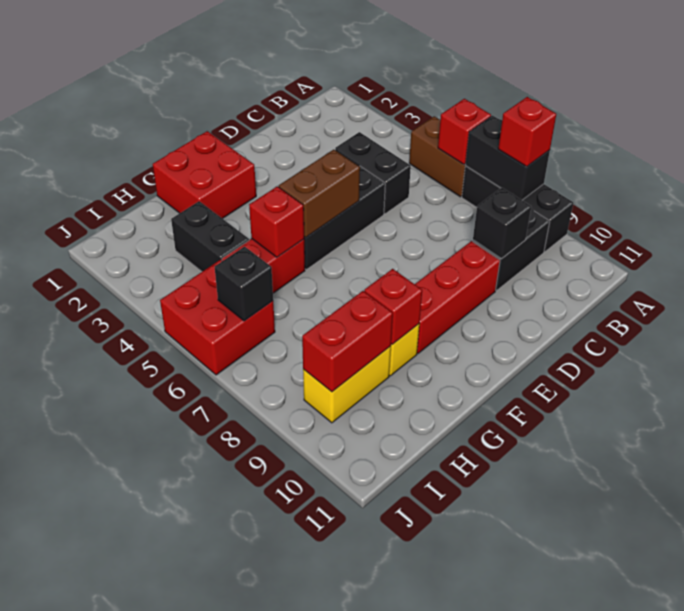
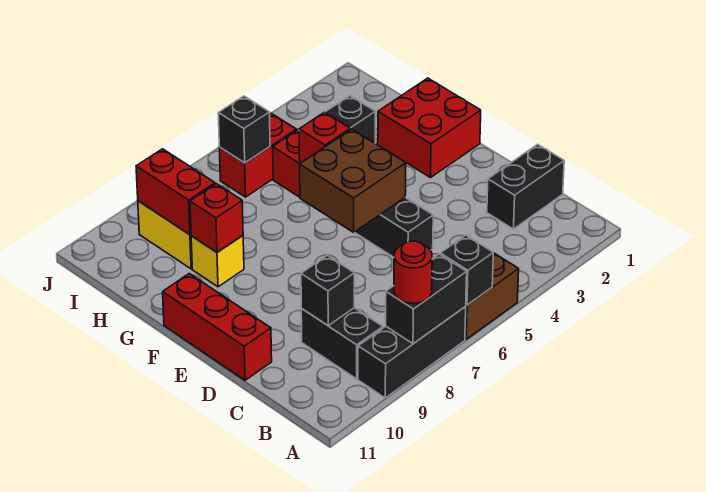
red brick A6 level 2 -> black brick A6 level 2
red brick A8 level 3 -> red round brick A8 level 3
black brick C4:C5 level 1 -> black brick C1:C2 level 1
red brick D9:F9 level 1 -> red brick D11:F11 level 1
brown brick E5:F5 level 2 -> brown brick E5:F6 level 2
red brick I5:J6 level 1 -> red brick I5:I6 level 1

